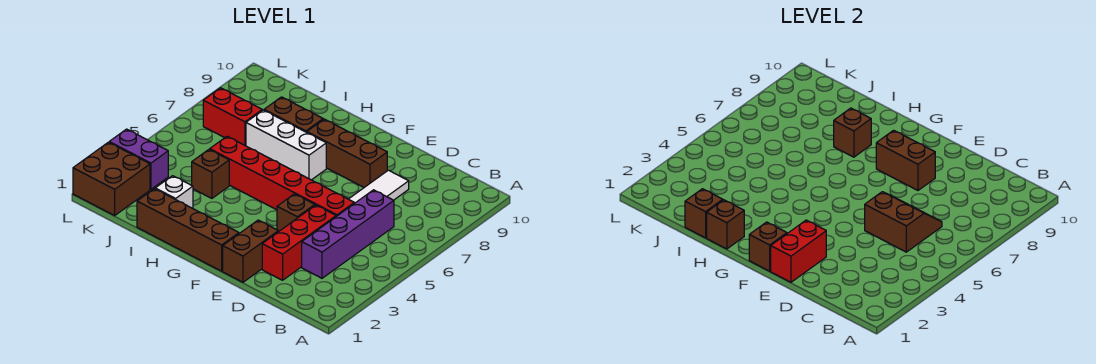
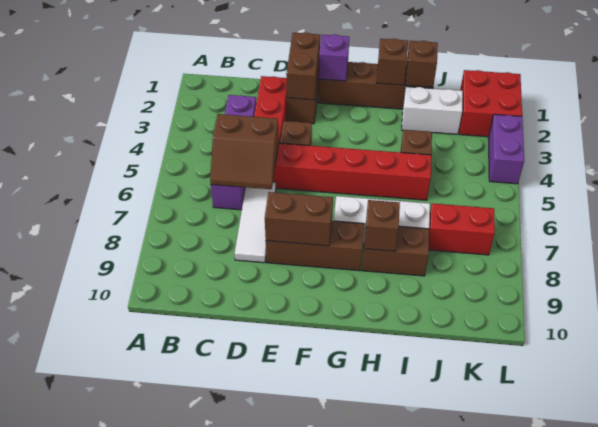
red brick E1:E2 level 2 -> brown brick E1:E2 level 2
brown brick F1 level 2 -> purple brick F1 level 2
white brick I2 level 1 -> white brick I2:J2 level 1
brown brick K1:L2 level 1 -> red brick K1:L2 level 1
purple brick K3:L3 level 1 -> purple brick L3:L4 level 1

